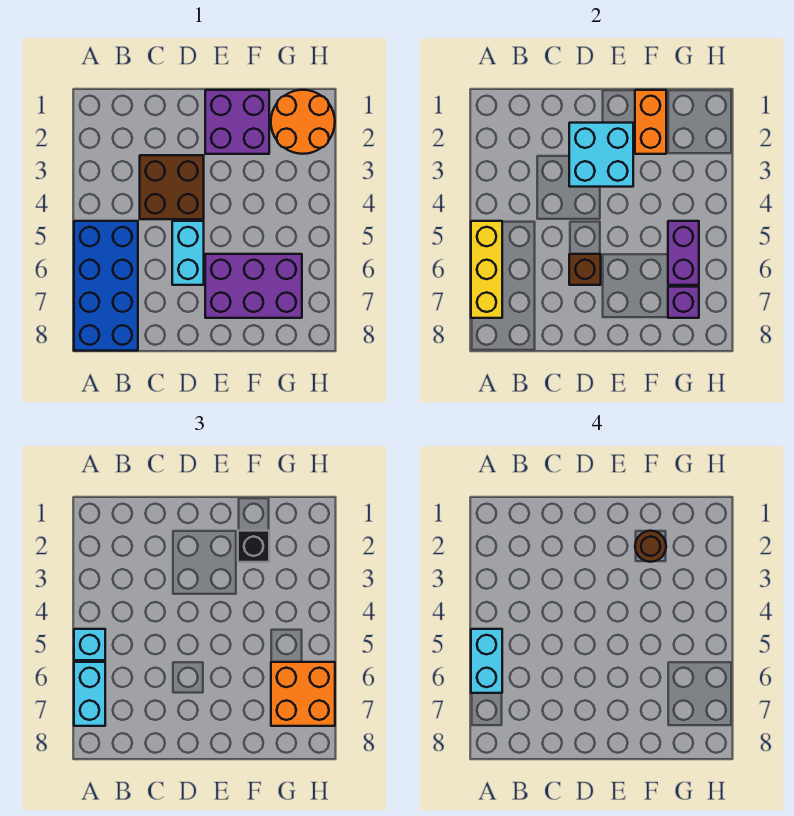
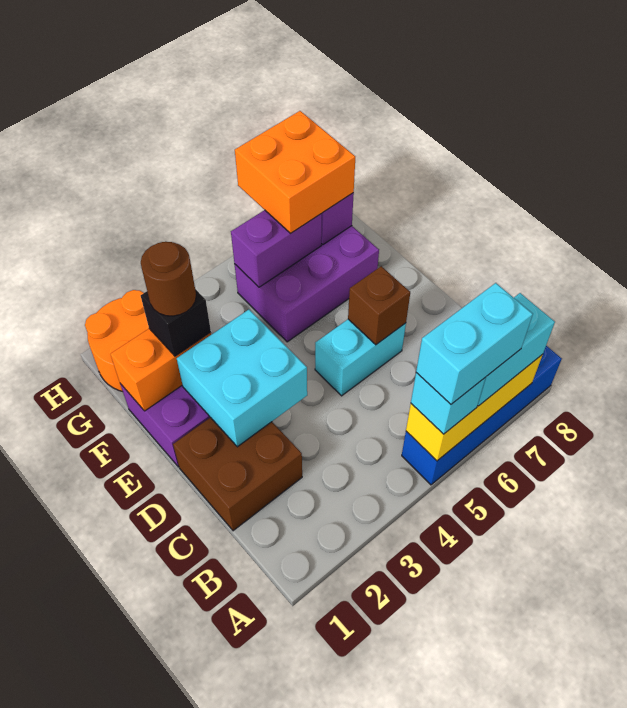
blue brick A5:B8 level 1 -> blue brick A5:A8 level 1
brown brick C3:D4 level 1 -> brown brick C1:D2 level 1
purple brick E6:G7 level 1 -> purple brick F5:G7 level 1

